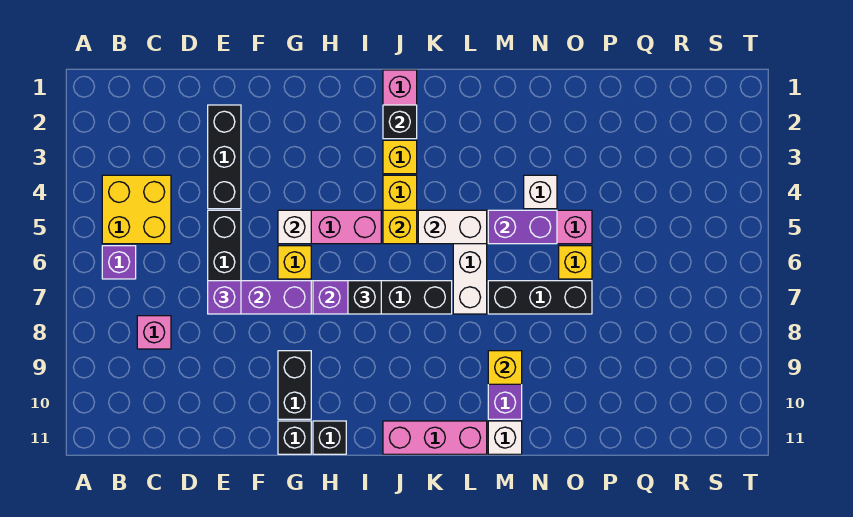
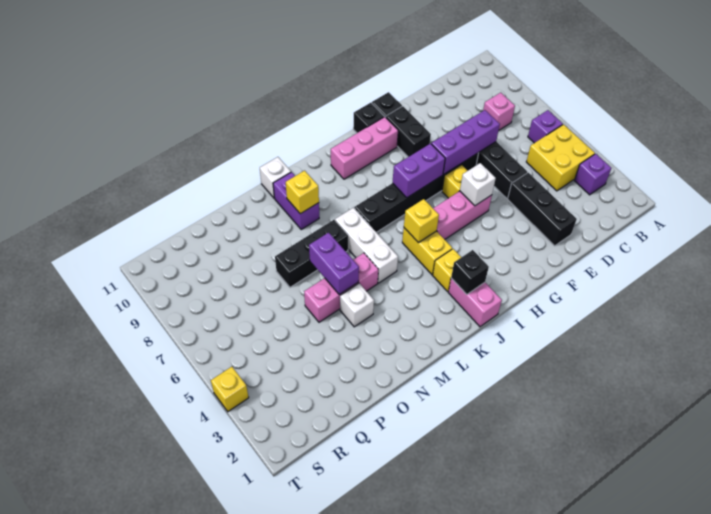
purple brick E7 level 3 -> purple brick B3 level 1
black brick I7 level 3 -> none
pink brick J11:L11 level 1 -> pink brick H10:J10 level 1
white brick K5:L5 level 2 -> none
purple brick M5:N5 level 2 -> purple brick N5:N6 level 2
yellow brick O6 level 1 -> yellow brick T4 level 1

